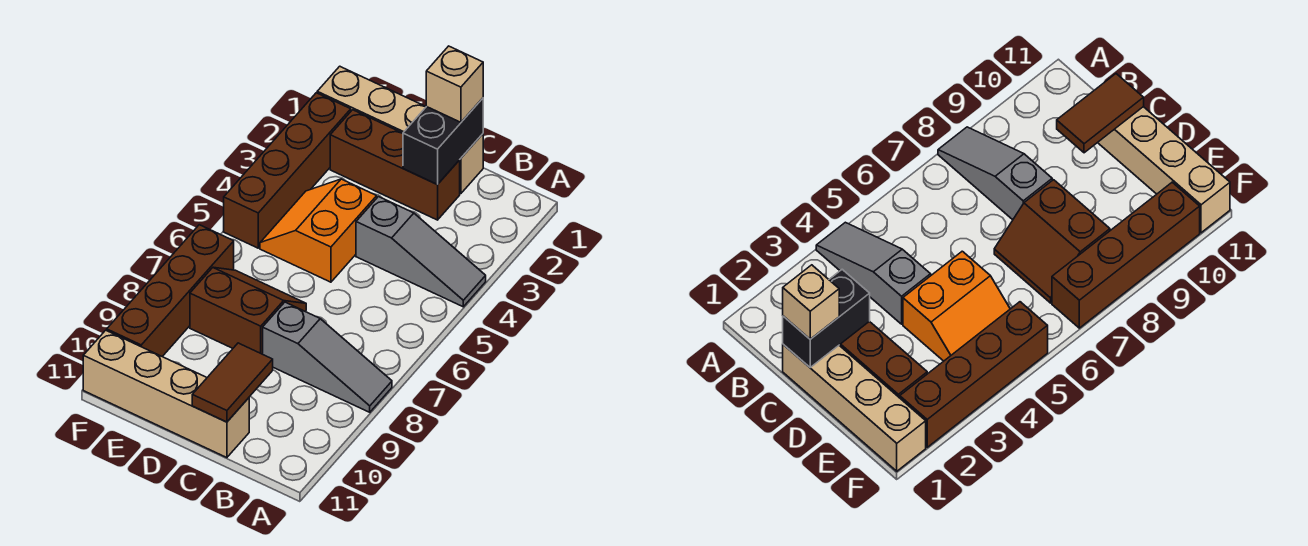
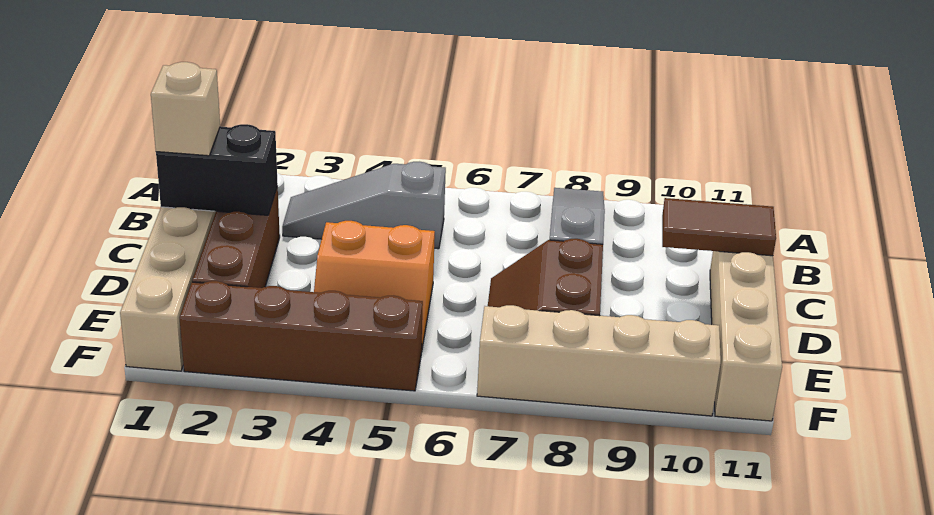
grey slope A4:C4 level 1 top C -> grey slope B3:B5 level 1 top 5
brown brick F7:F10 level 1 -> tan brick F7:F10 level 1

